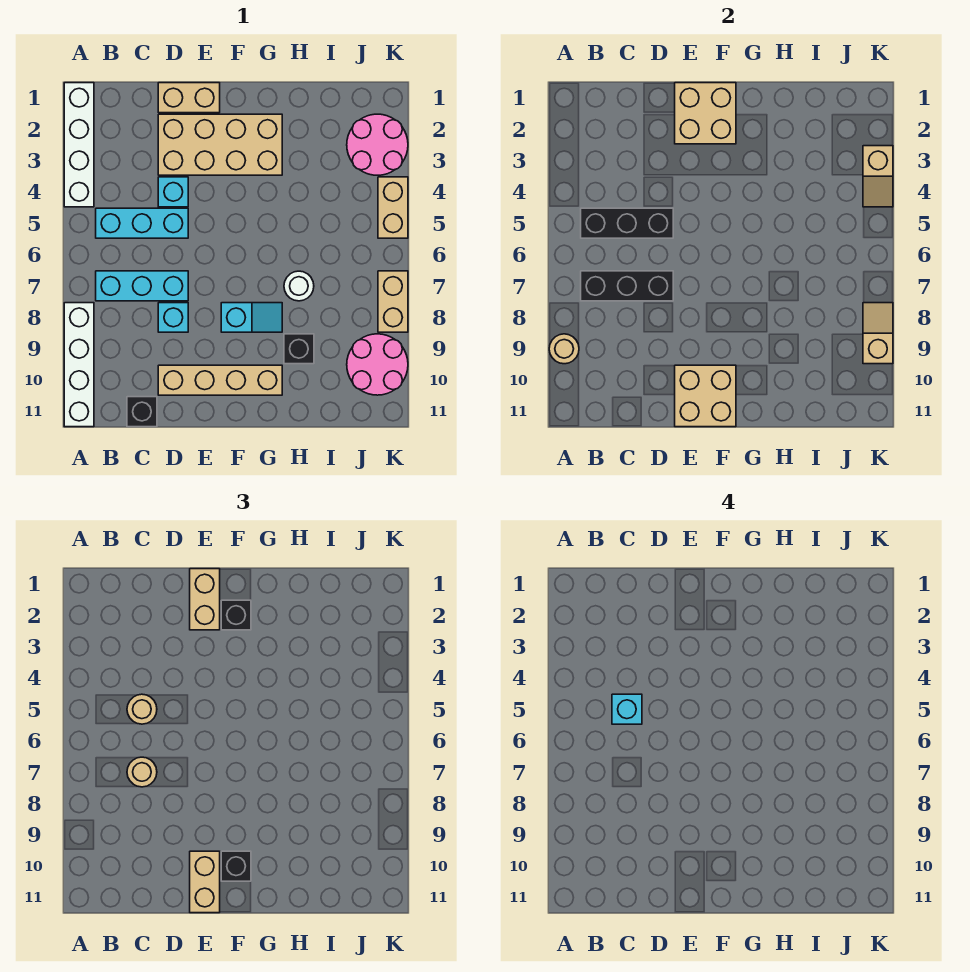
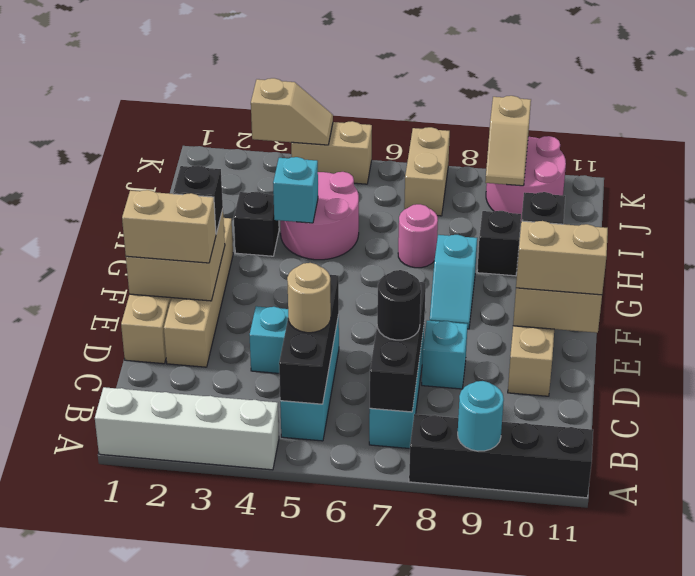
white brick A8:A11 level 1 -> black brick A8:A11 level 1
tan round brick A9 level 2 -> cyan round brick A9 level 2
cyan brick C5 level 4 -> cyan brick H4 level 2
tan round brick C7 level 3 -> black round brick C7 level 3
black brick C11 level 1 -> black brick H3 level 1
tan brick D2:G3 level 1 -> tan brick D2:G2 level 1
cyan slope F8:G8 level 1 top F -> cyan slope F8:G8 level 1 top G
white round brick H7 level 1 -> pink round brick H7 level 1
pink round brick J2:K3 level 1 -> pink round brick H4:I5 level 1
tan brick K7:K8 level 1 -> tan brick J7:K7 level 1
tan slope K8:K9 level 2 top 9 -> tan slope J9:K9 level 2 top K

